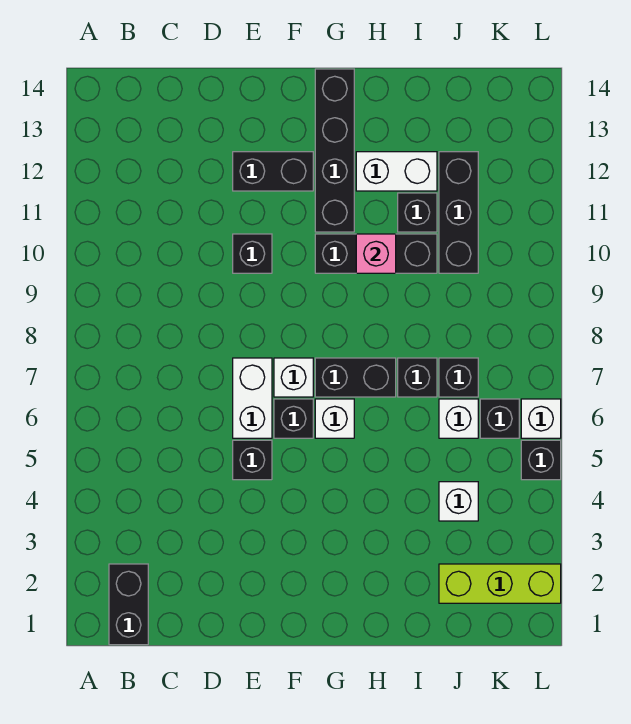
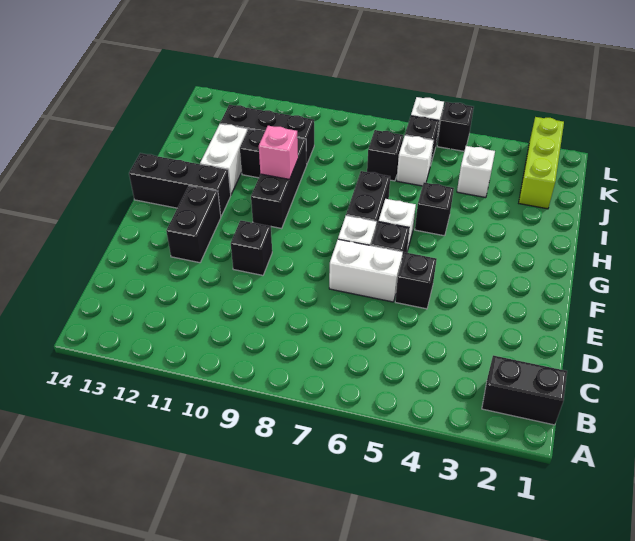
black brick G11:G14 level 1 -> black brick G12:G14 level 1
black brick I7 level 1 -> black brick H5 level 1

